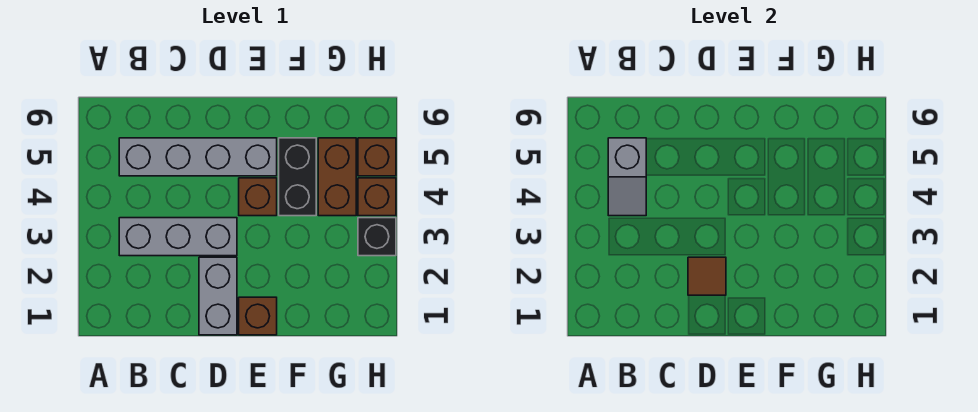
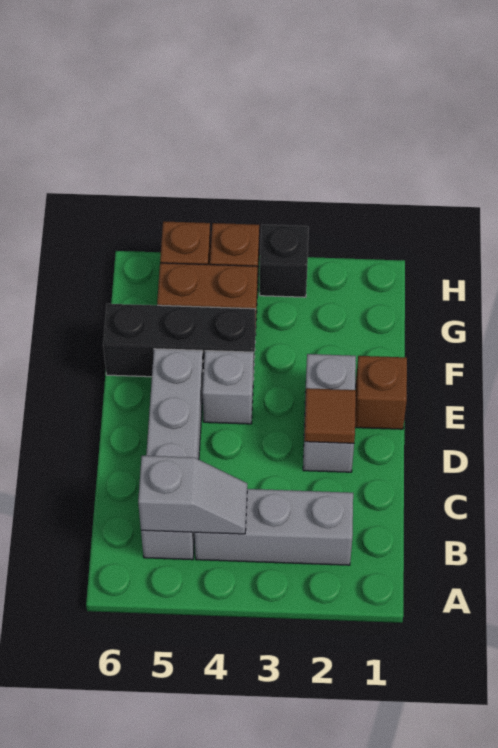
grey brick B3:D3 level 1 -> grey brick B2:B4 level 1
grey brick D1:D2 level 1 -> grey brick D2:E2 level 1
brown brick E4 level 1 -> grey brick E4 level 1
black brick F4:F5 level 1 -> black brick F4:F6 level 1

